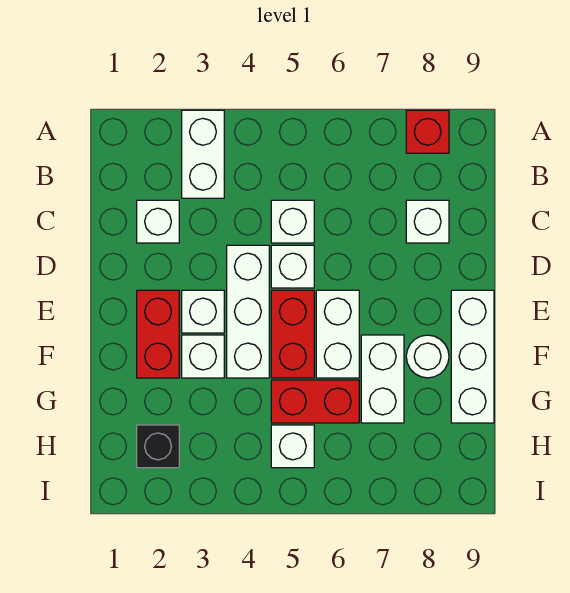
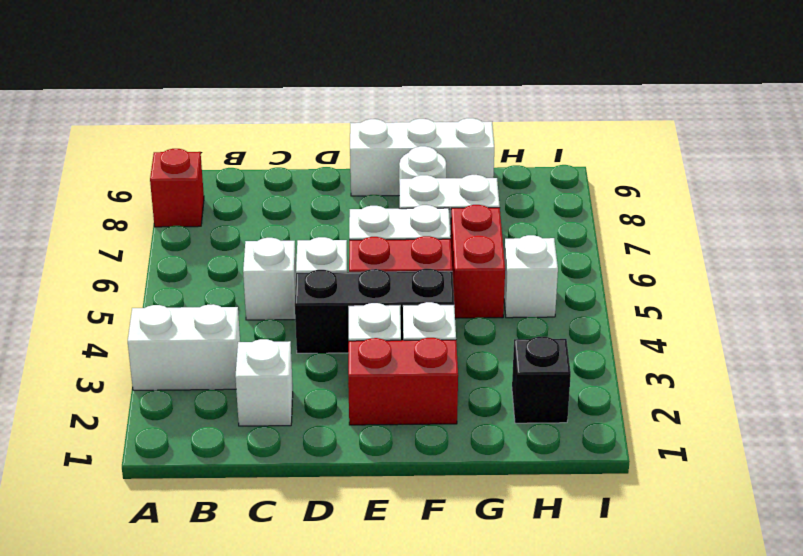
white brick C8 level 1 -> none
white brick D4:F4 level 1 -> black brick D4:F4 level 1

